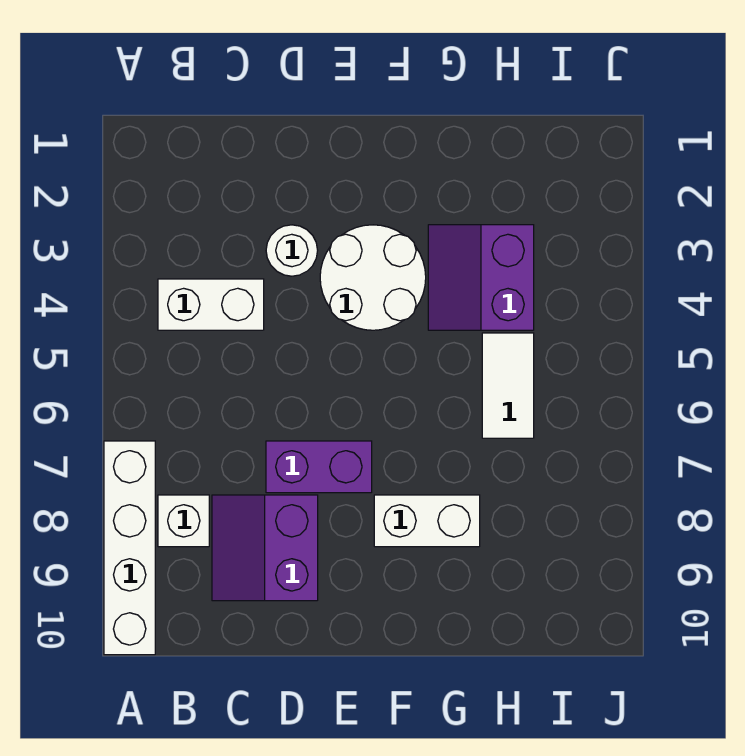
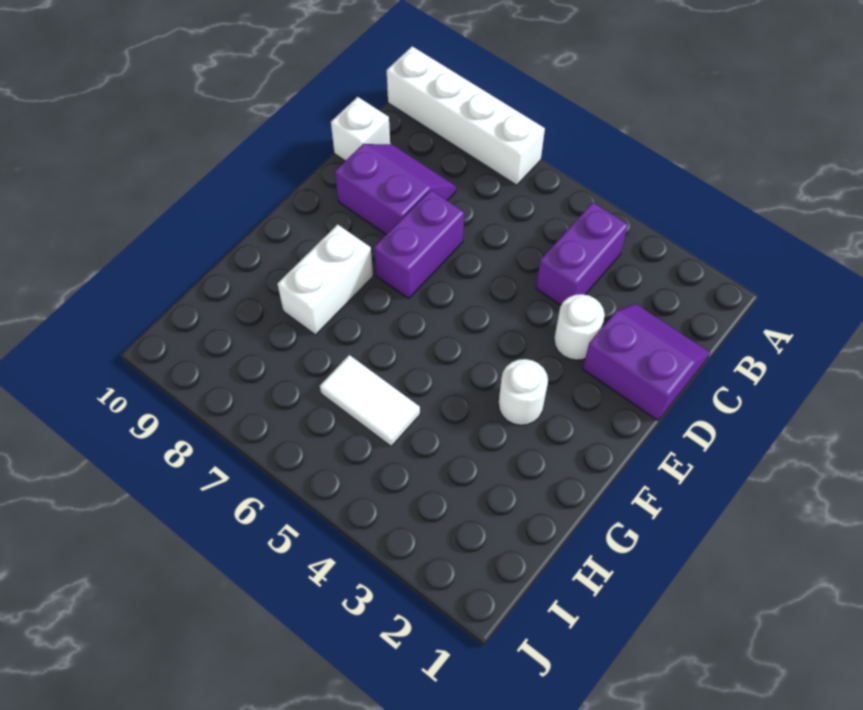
white brick B4:C4 level 1 -> purple brick B4:C4 level 1
white brick B8 level 1 -> white brick C10 level 1
white round brick E3:F4 level 1 -> white round brick F3 level 1
purple slope G3:H4 level 1 top H -> purple slope C1:D2 level 1 top D

